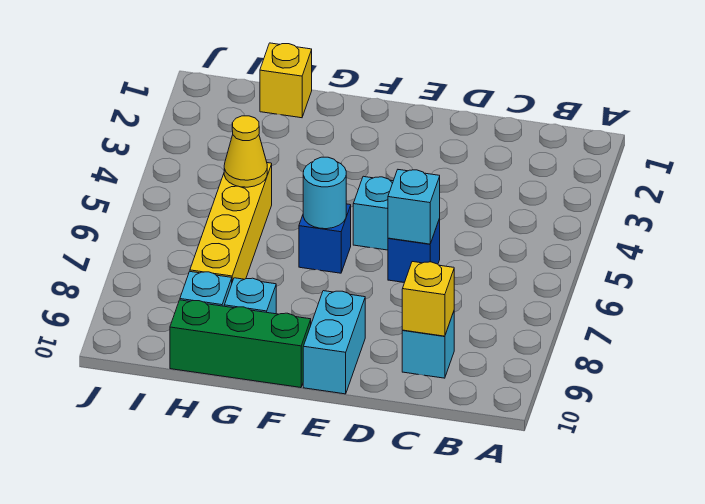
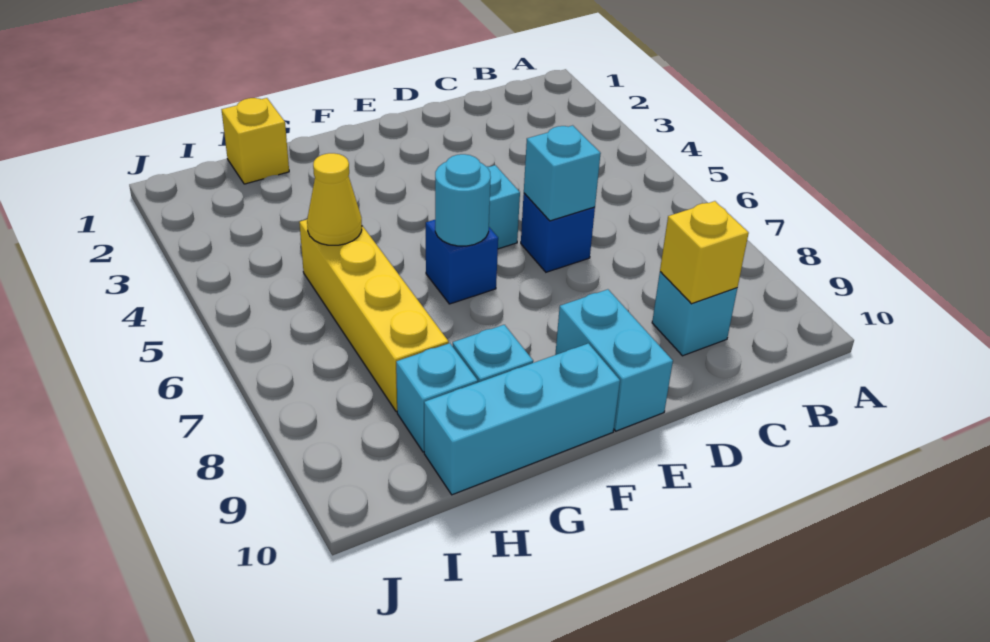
green brick F10:H10 level 1 -> cyan brick F10:H10 level 1

